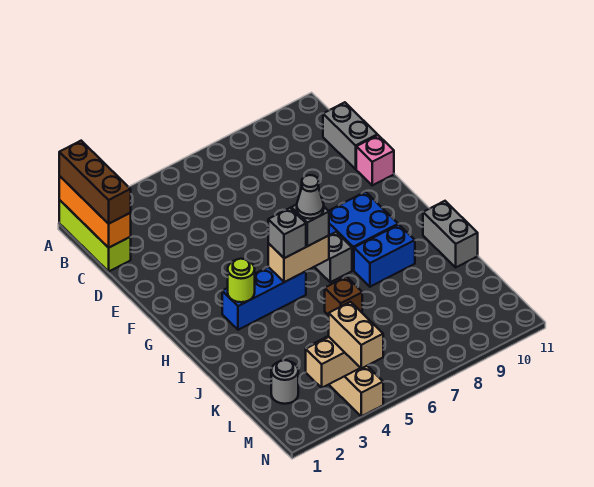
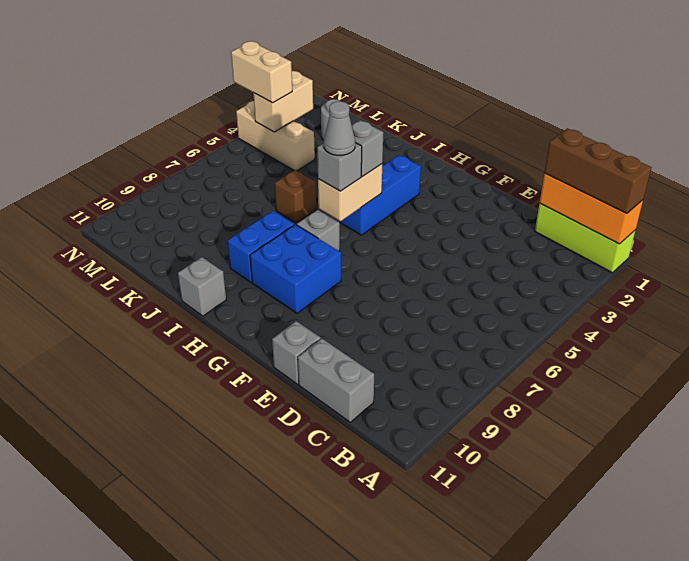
pink brick E11 level 1 -> grey brick E11 level 1
lime round brick H3 level 2 -> none
grey brick I11:J11 level 1 -> grey brick I11 level 1

